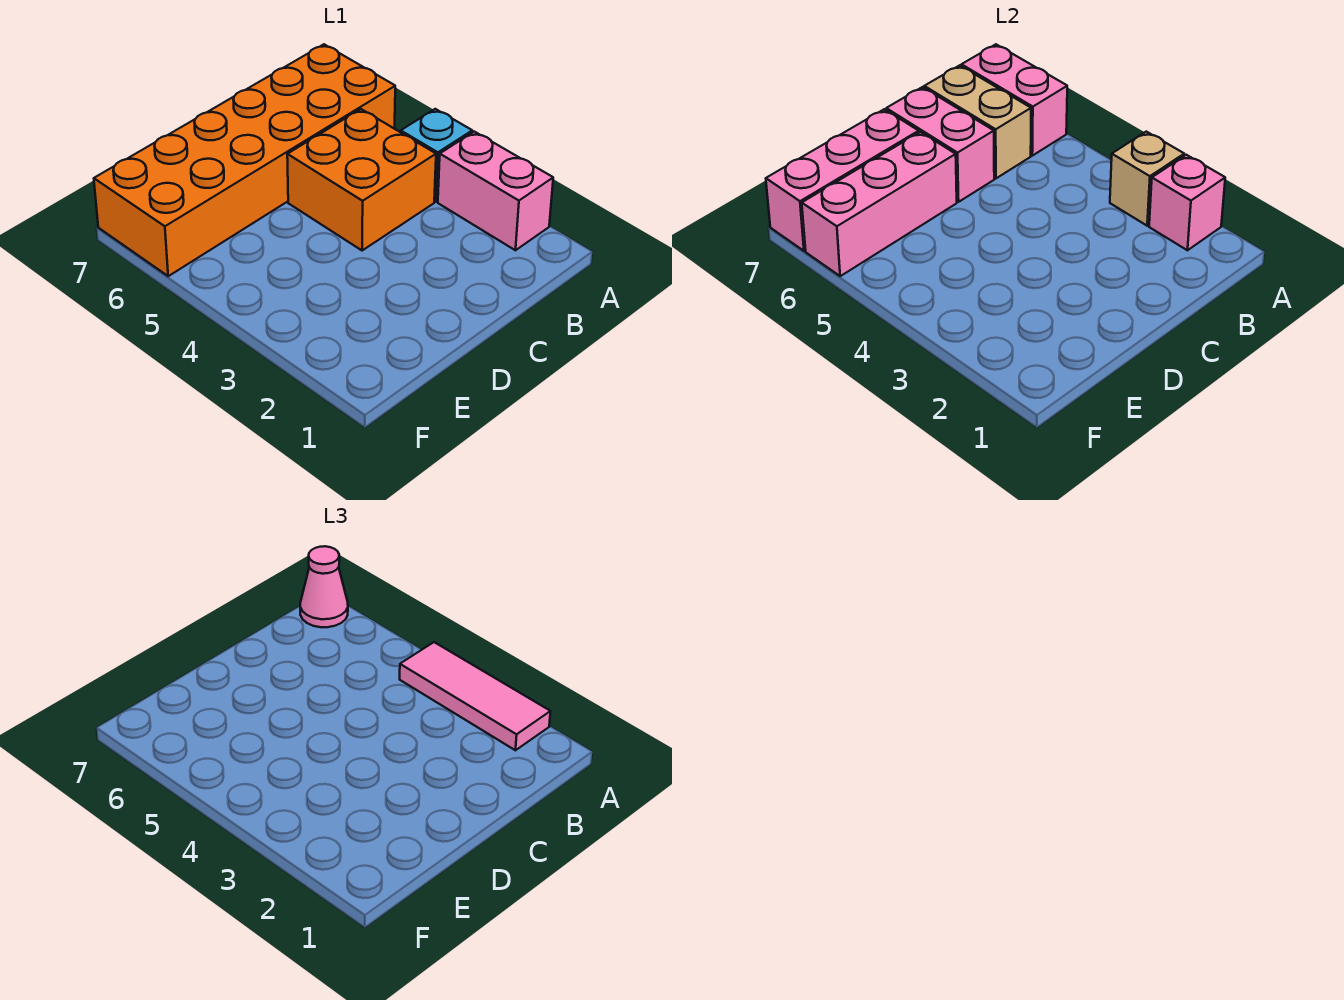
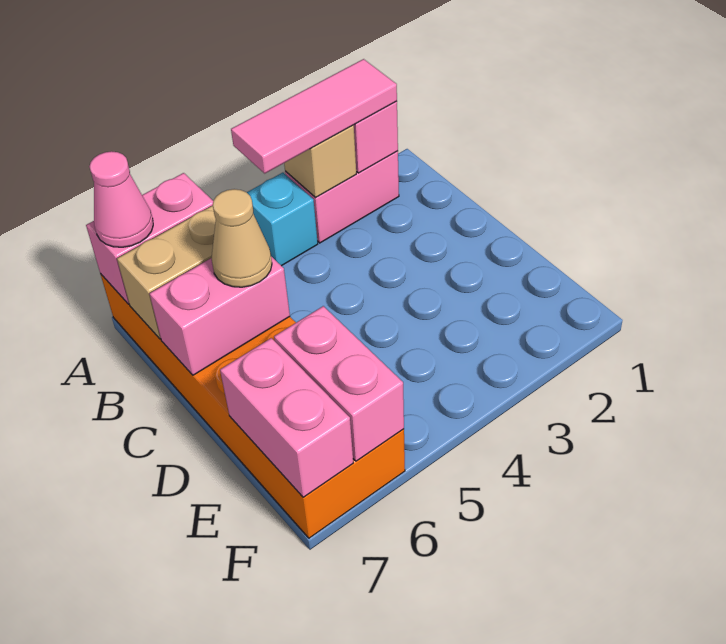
orange brick B4:C5 level 1 -> none
none -> tan cone C6 level 3
pink brick D6:F6 level 2 -> pink brick E6:F6 level 2
pink brick D7:F7 level 2 -> pink brick E7:F7 level 2

